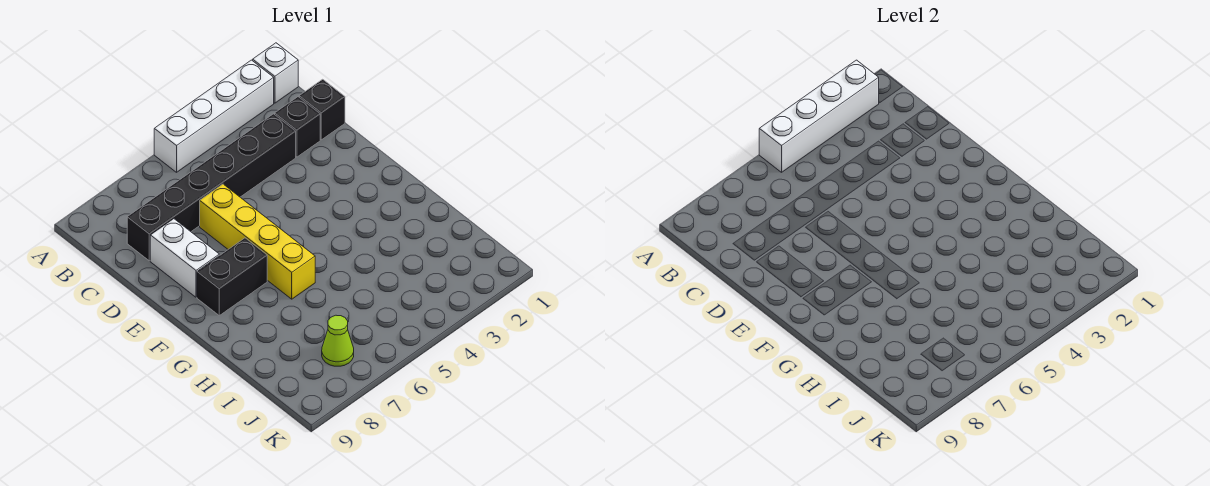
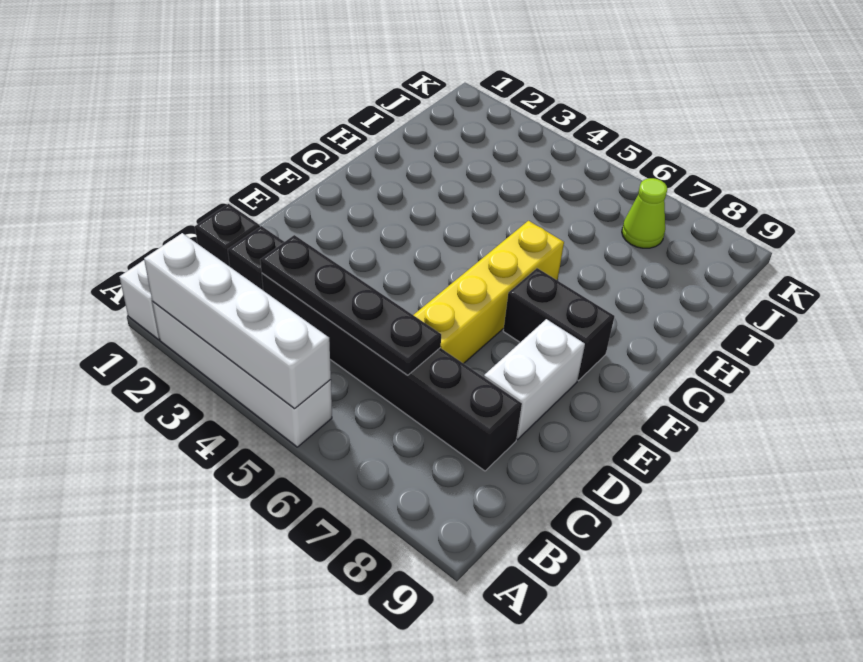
none -> black plate C3:C6 level 2

